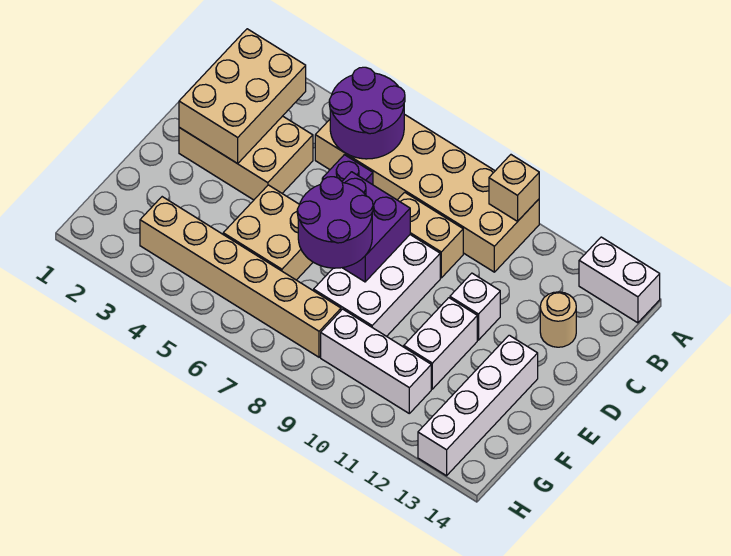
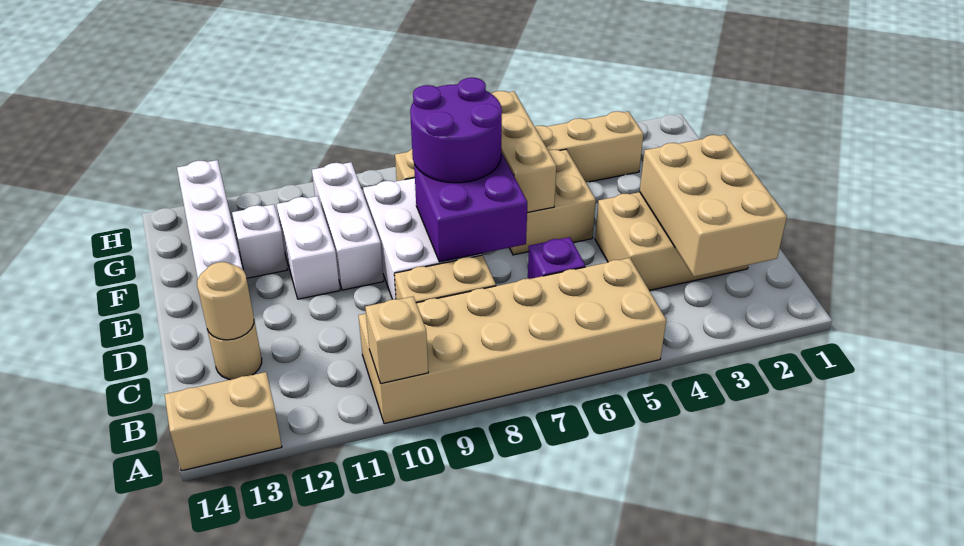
purple round brick A5:B6 level 2 -> none
white brick A13:A14 level 1 -> tan brick A13:A14 level 1
none -> tan round brick C13 level 2
white brick D11 level 1 -> white brick F12 level 1
none -> tan brick E6:G6 level 2
white brick G9:G11 level 1 -> white brick E10:G10 level 1

